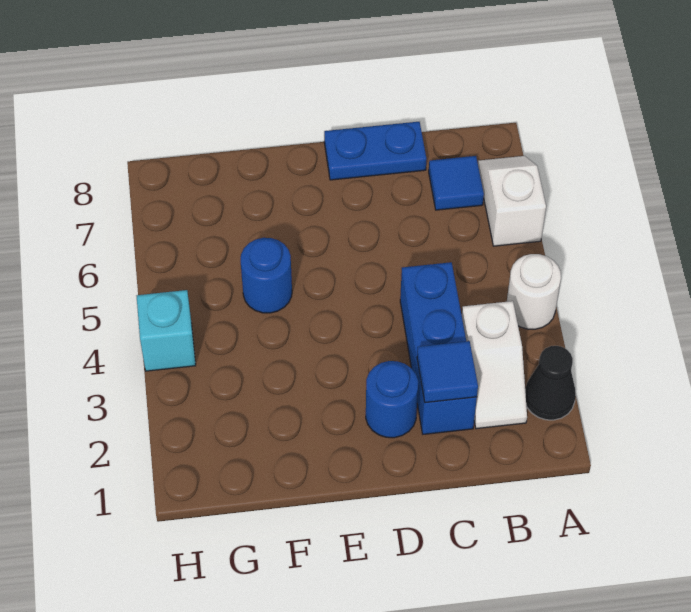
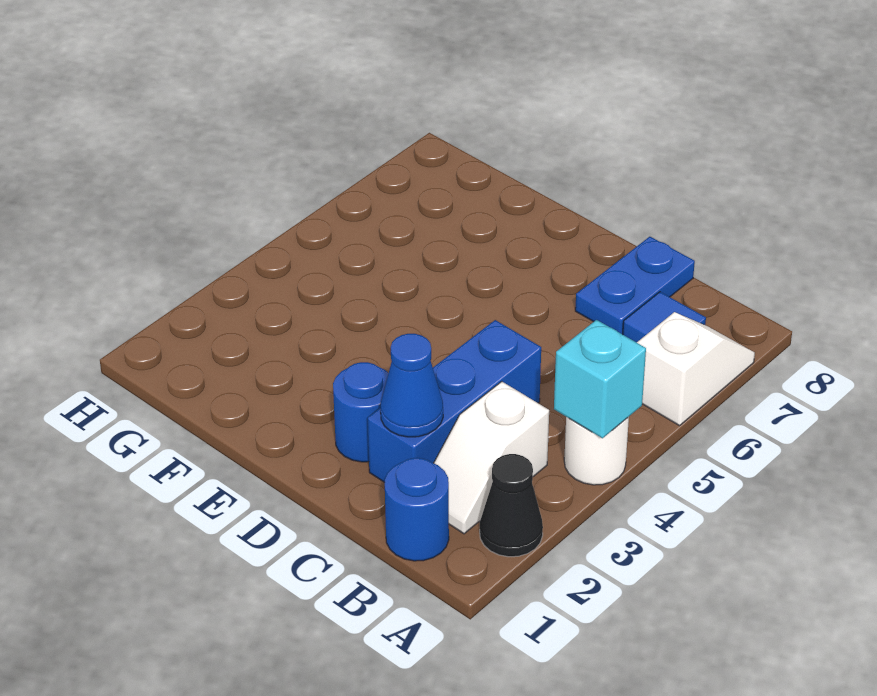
blue tile C2 level 2 -> blue cone C2 level 2
blue plate C8:D8 level 1 -> blue plate C7:C8 level 1
blue round brick F5 level 1 -> blue round brick B1 level 1
cyan brick H4 level 1 -> cyan brick A4 level 2

